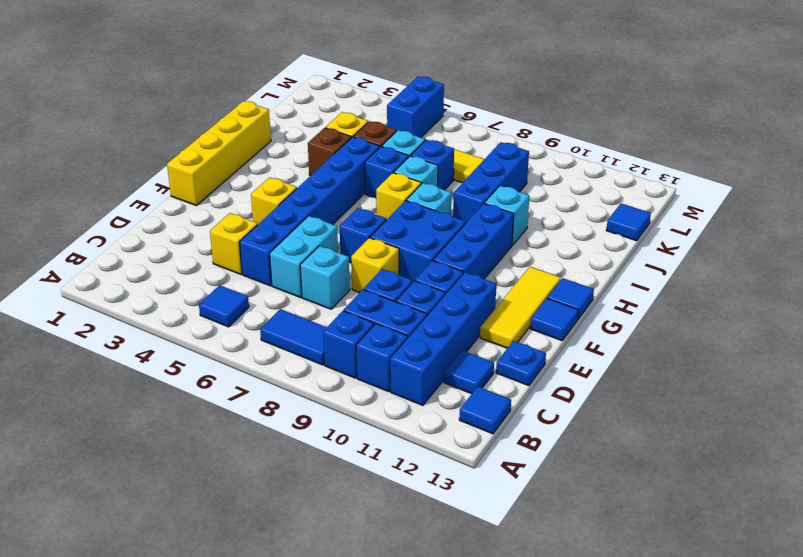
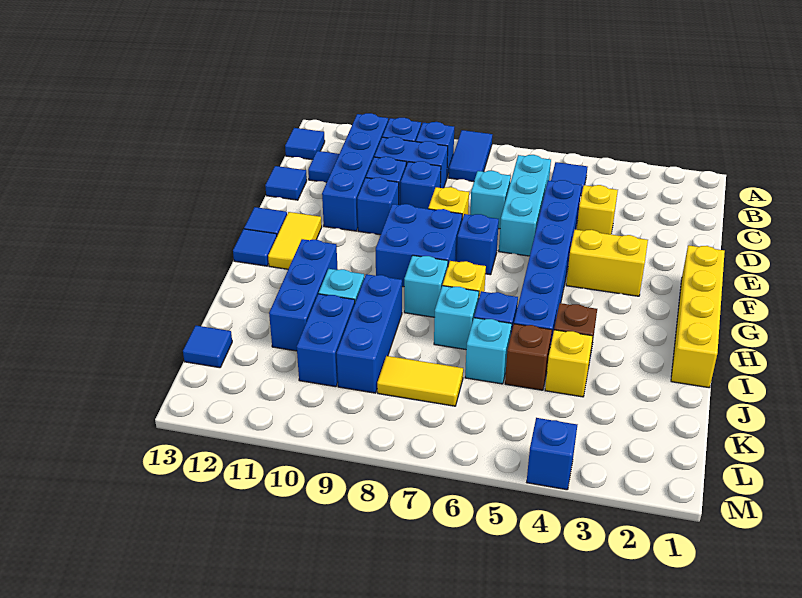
blue tile B7:B8 level 1 -> blue tile A8:B8 level 1
cyan brick D6:E6 level 1 -> cyan brick C6:E6 level 1
blue plate D13 level 1 -> blue tile D13 level 1
yellow tile E12:G12 level 1 -> yellow tile F12:G12 level 1
yellow brick F4 level 1 -> yellow brick F3:F4 level 1
blue brick F10:H10 level 1 -> blue brick H11:J11 level 1
blue brick J7 level 1 -> blue brick M4 level 1
blue brick L5:M5 level 1 -> blue brick J10:K10 level 1

